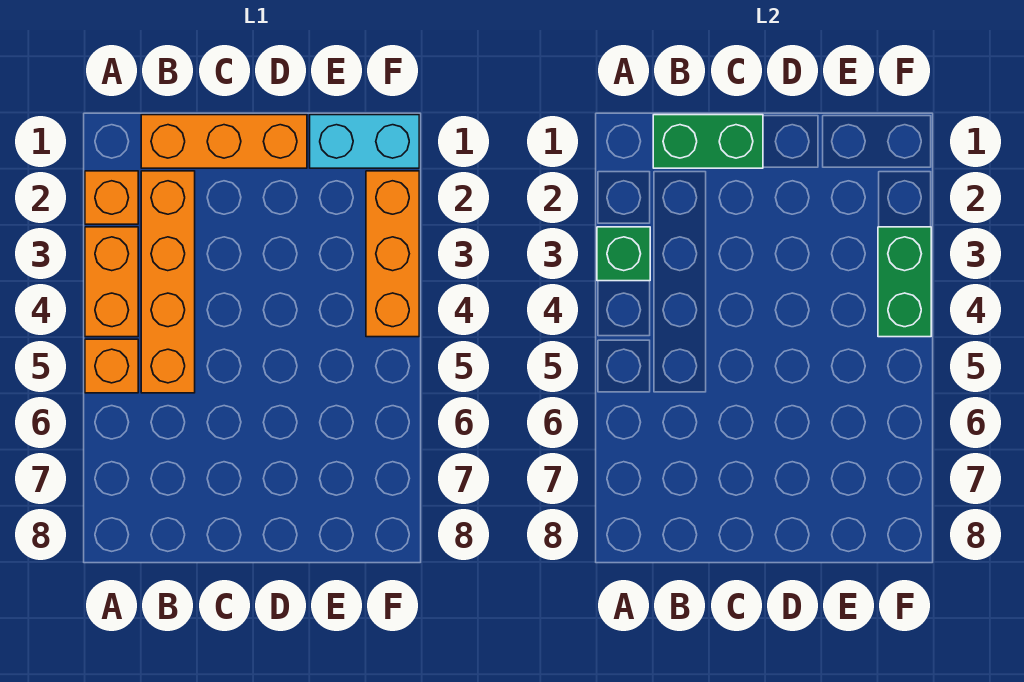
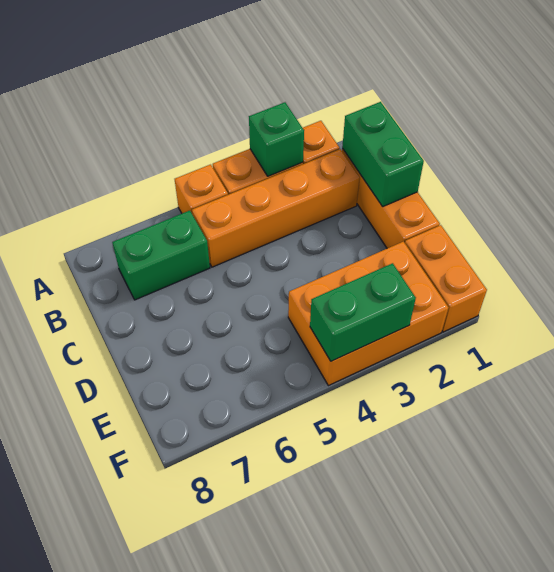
none -> green brick B6:B7 level 1
cyan brick E1:F1 level 1 -> orange brick E1:F1 level 1
orange brick F2:F4 level 1 -> orange brick E2:F4 level 1

